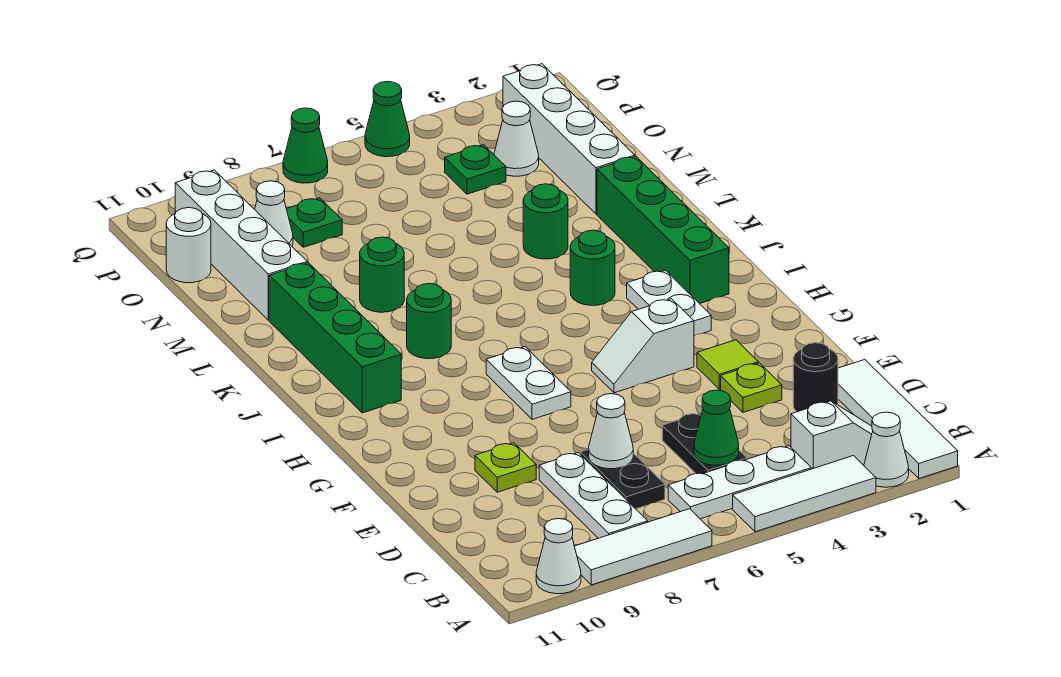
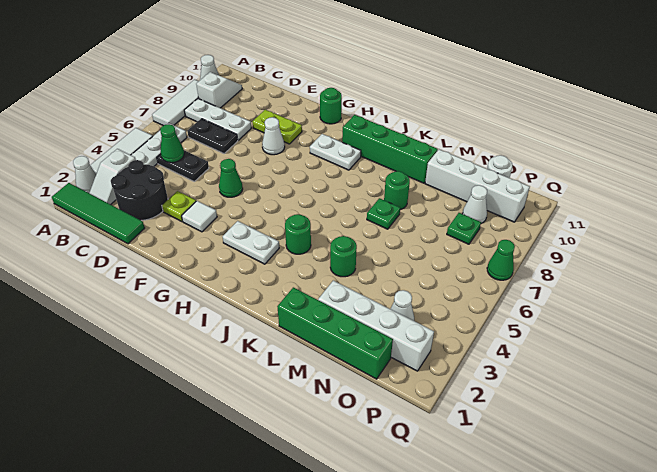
white tile A1:D1 level 1 -> green tile A1:D1 level 1
black round brick D2 level 1 -> black round brick C2:D3 level 1
white cone D7 level 2 -> white cone F8 level 1
lime plate E9 level 1 -> lime plate E9:F9 level 1
lime tile F3 level 1 -> white tile F3 level 1
white slope G4:G5 level 1 top 4 -> white slope B9:B10 level 1 top 9
white plate G7:H7 level 1 -> white plate H9:I9 level 1
green brick I2:L2 level 1 -> green brick L1:O1 level 1
green round brick J8 level 1 -> green round brick G11 level 1
green plate O4 level 1 -> green plate L7 level 1
green cone Q5 level 1 -> green cone F5 level 1

